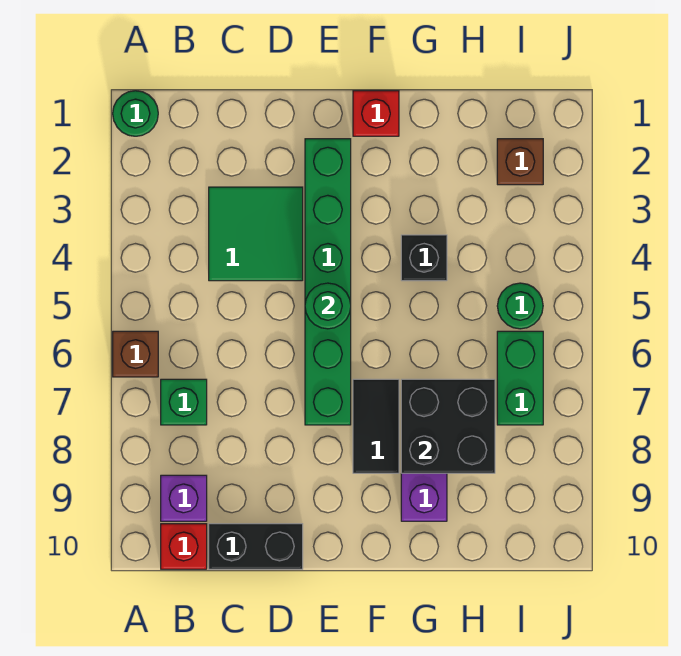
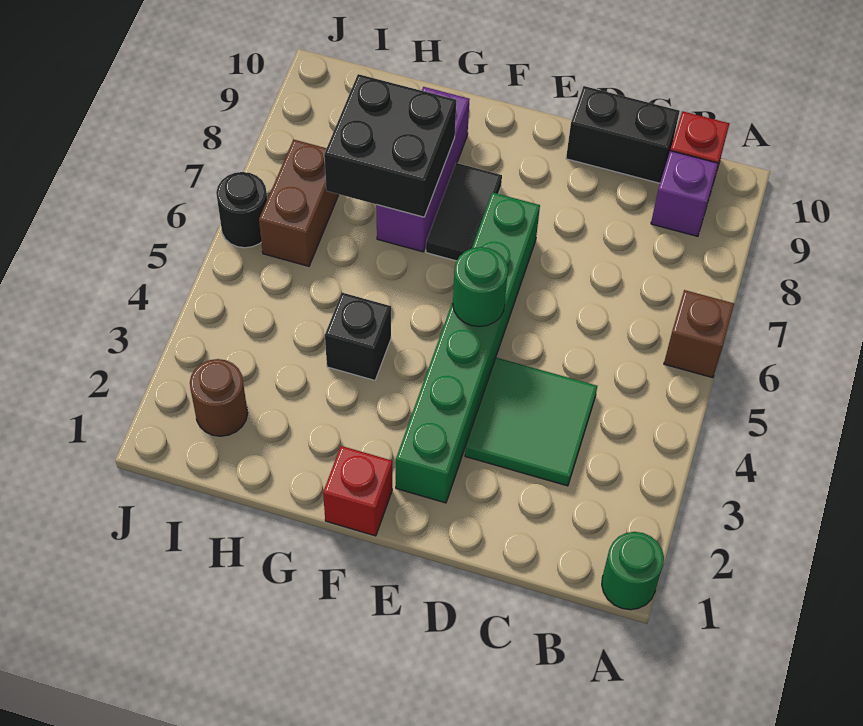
green brick B7 level 1 -> none
brown brick I2 level 1 -> brown round brick I2 level 1
green round brick I5 level 1 -> none
green brick I6:I7 level 1 -> brown brick I6:I7 level 1
none -> black round brick J6 level 1

